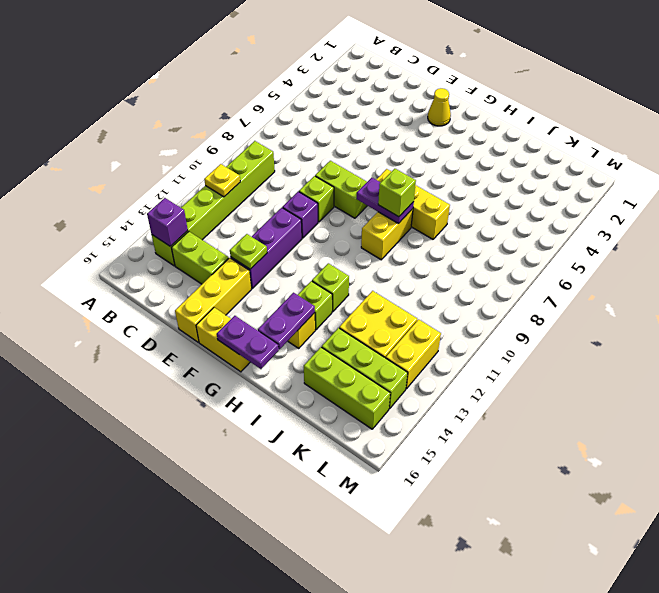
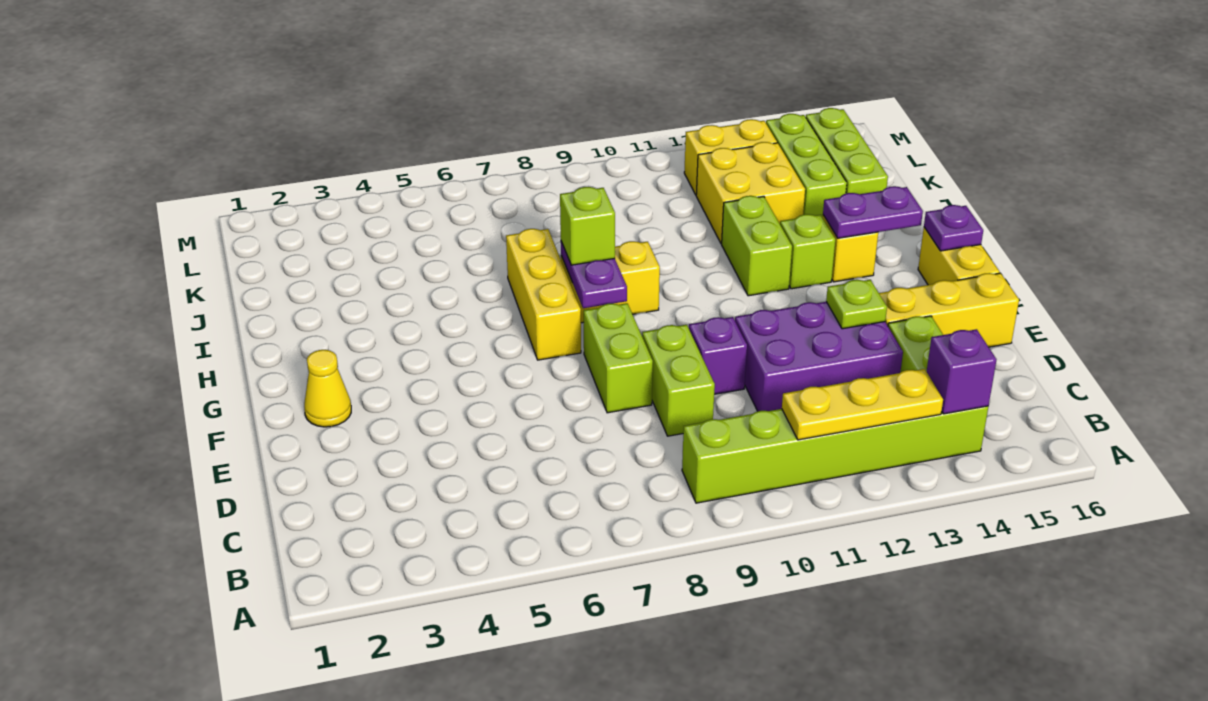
yellow plate B11 level 2 -> yellow plate B11:B13 level 2
lime brick E9 level 1 -> lime brick D9:E9 level 1
purple brick E11:E13 level 1 -> purple brick D11:E13 level 1
purple plate G16:H16 level 2 -> purple plate G16 level 2
lime brick H12 level 1 -> lime brick H12:I12 level 1

